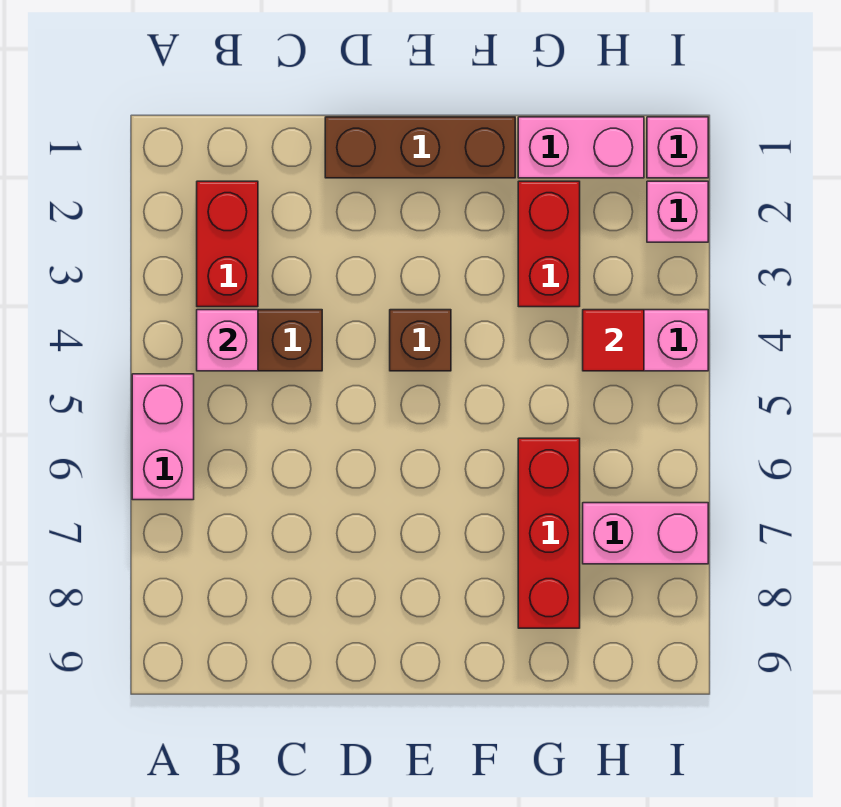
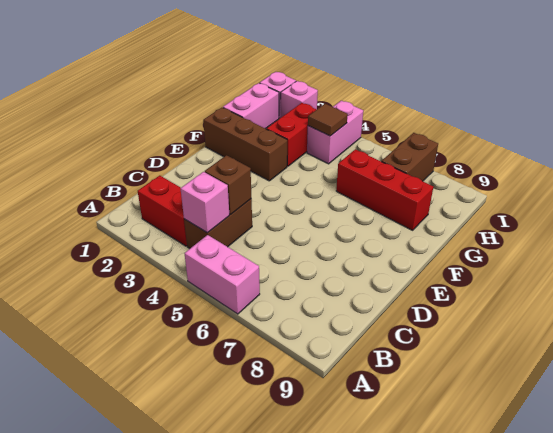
brown brick D1:F1 level 1 -> brown brick F1:F3 level 1
brown brick E4 level 1 -> brown brick C4 level 2
red brick G2:G3 level 1 -> red brick G3:H3 level 1
red tile H4 level 2 -> brown tile H4 level 2
pink brick H7:I7 level 1 -> brown brick H7:I7 level 1

